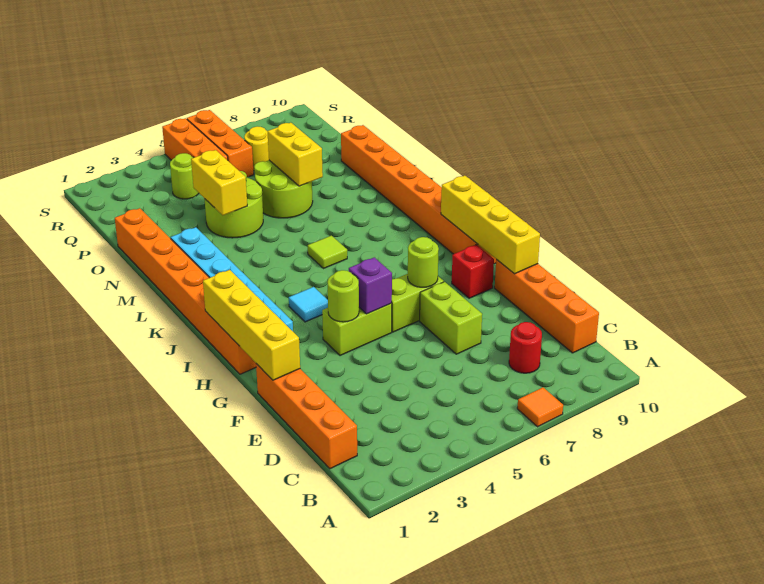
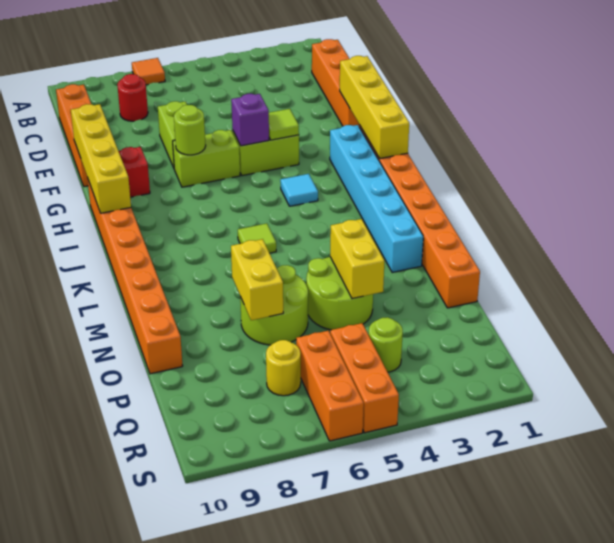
lime round brick G4 level 2 -> lime tile G4 level 2

